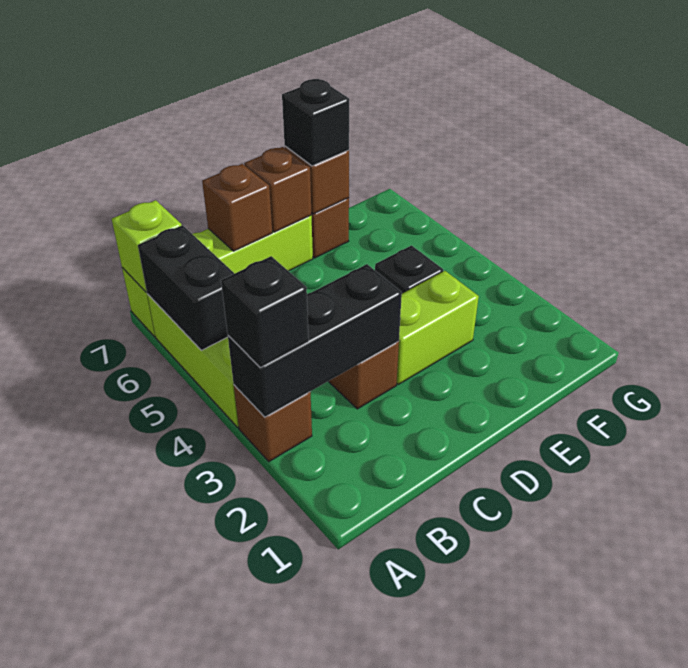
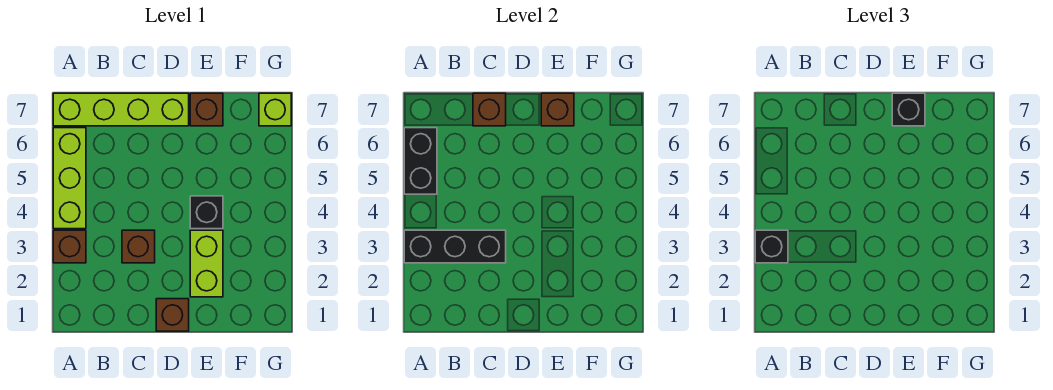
lime brick A7 level 2 -> lime brick G7 level 1
lime brick D3:E3 level 1 -> lime brick E2:E3 level 1
brown brick D7 level 2 -> brown brick D1 level 1

